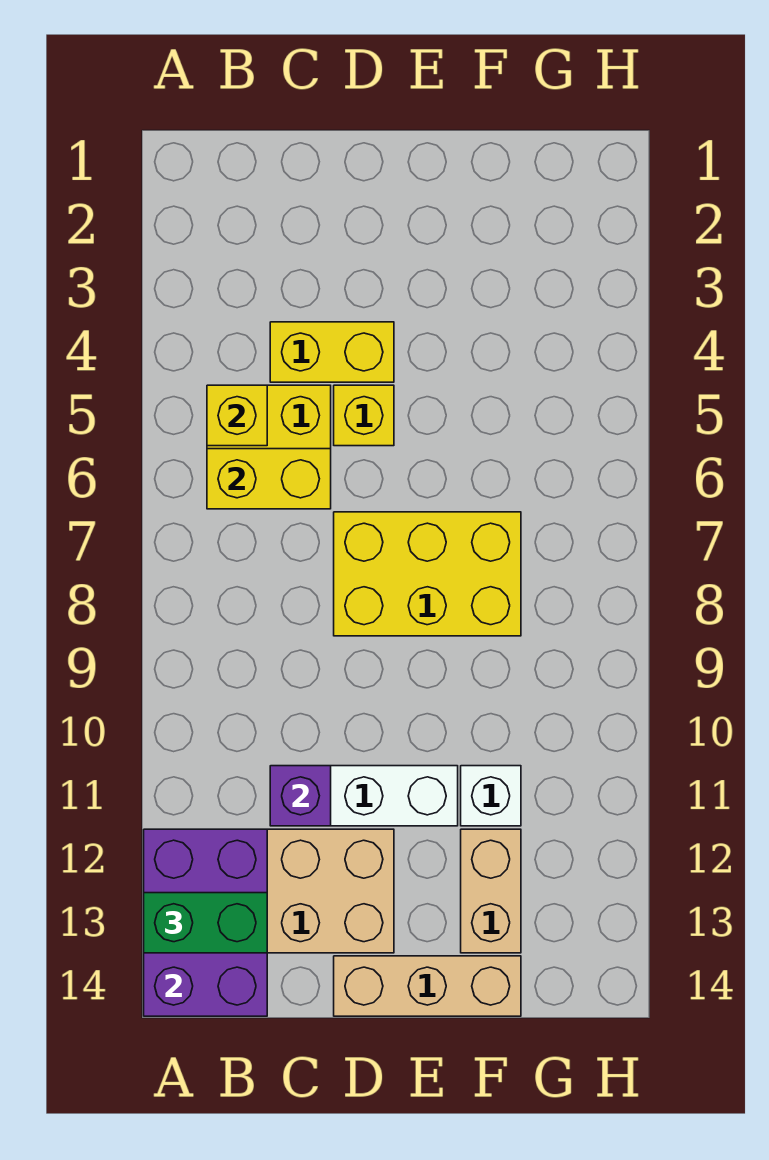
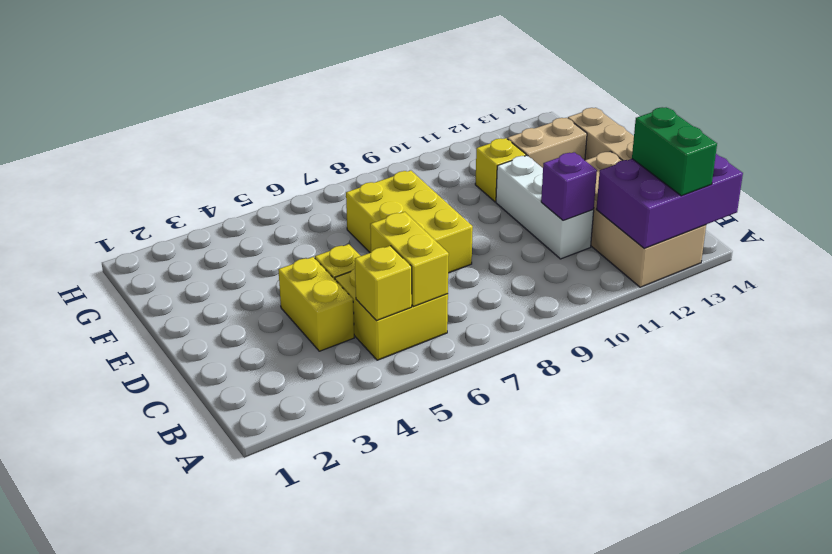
white brick F11 level 1 -> yellow brick F11 level 1

